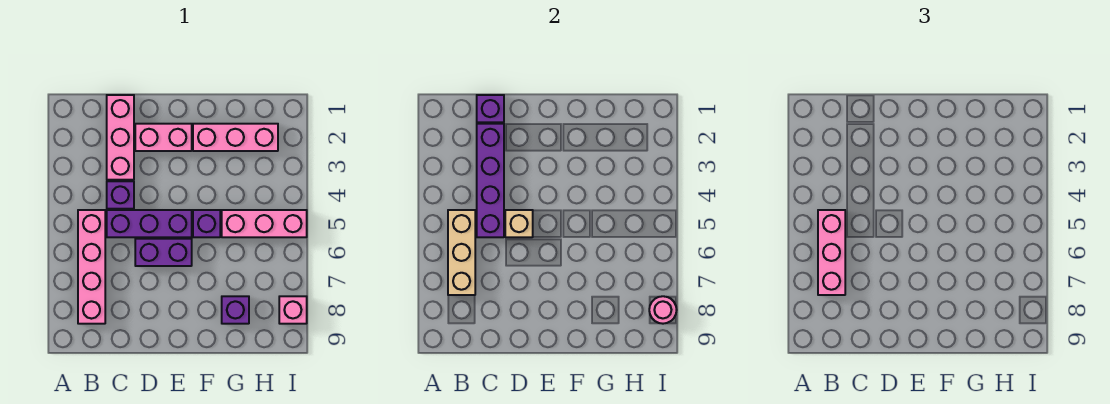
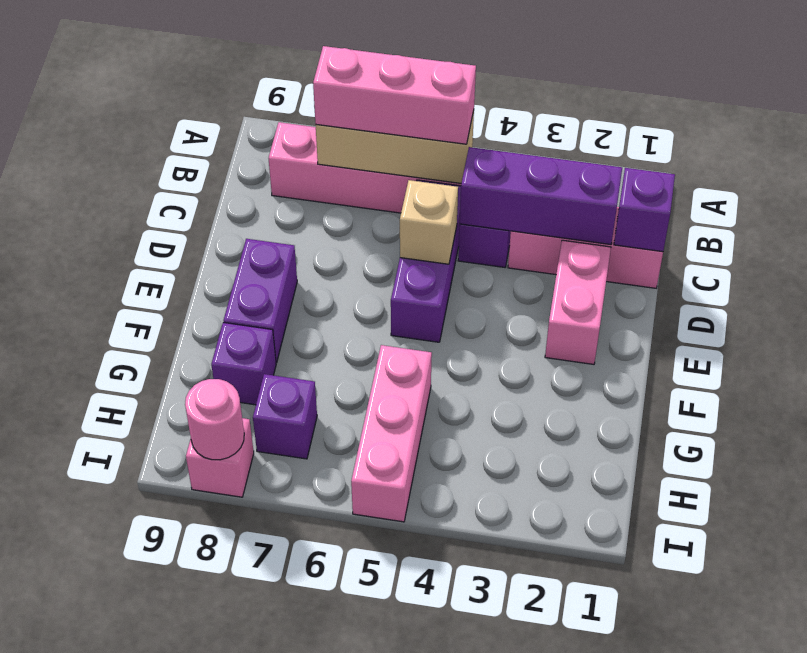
purple brick C2:C5 level 2 -> purple brick C2:C4 level 2
purple brick D6:E6 level 1 -> purple brick E8:F8 level 1
pink brick F2:H2 level 1 -> none
purple brick F5 level 1 -> purple brick H7 level 1

